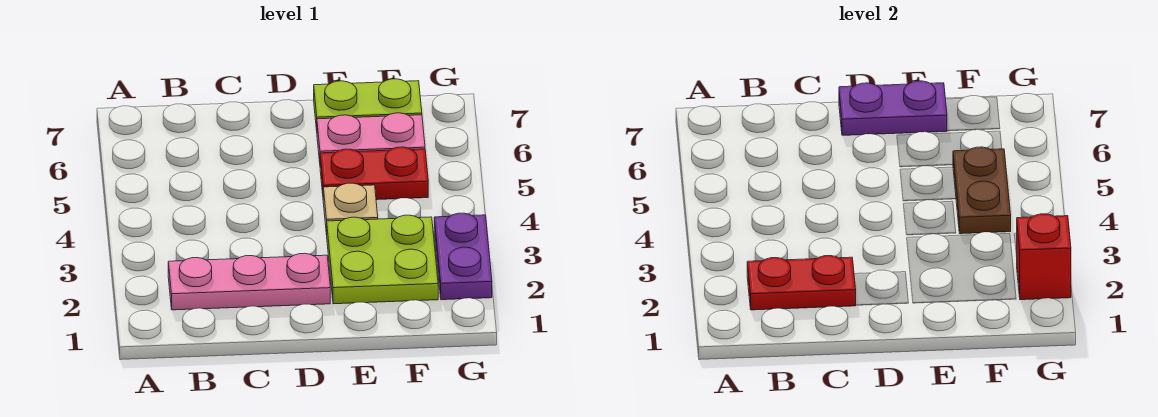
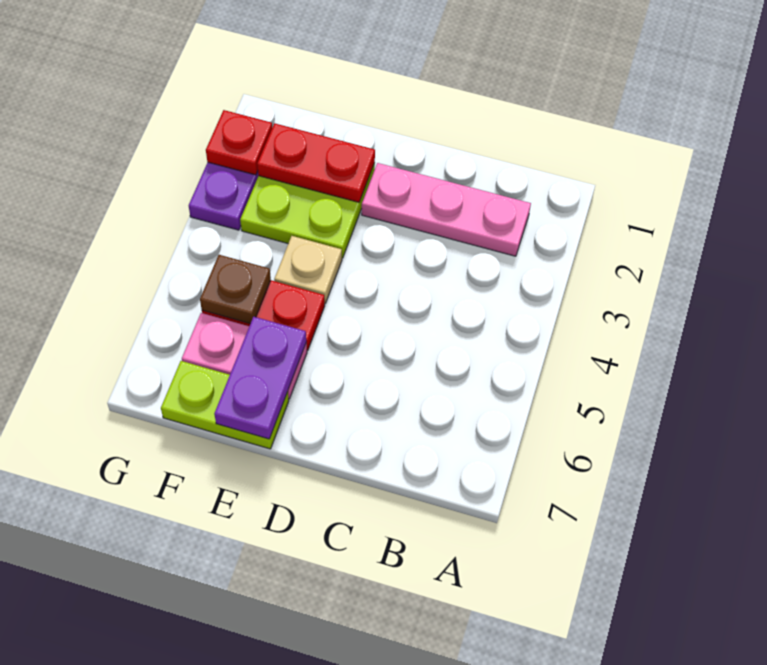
red plate B2:C2 level 2 -> red plate E2:F2 level 2
purple plate D7:E7 level 2 -> purple plate E6:E7 level 2
brown plate F4:F5 level 2 -> brown plate F5 level 2
red brick G2 level 2 -> red plate G2 level 2

